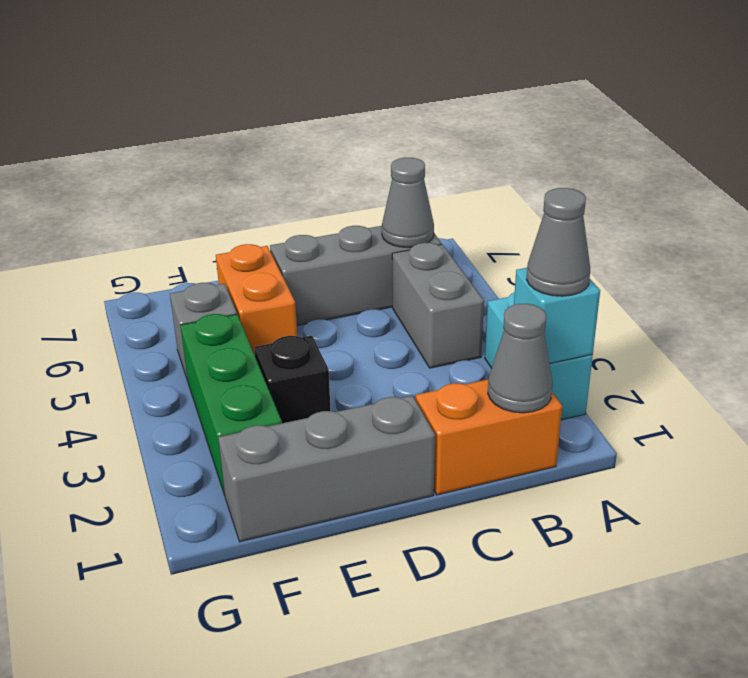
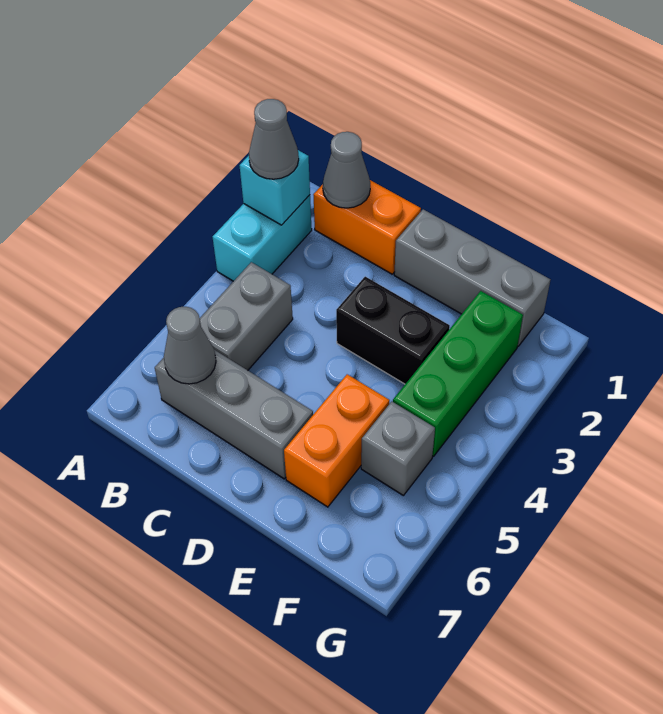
black brick E3 level 1 -> black brick D3:E3 level 1

